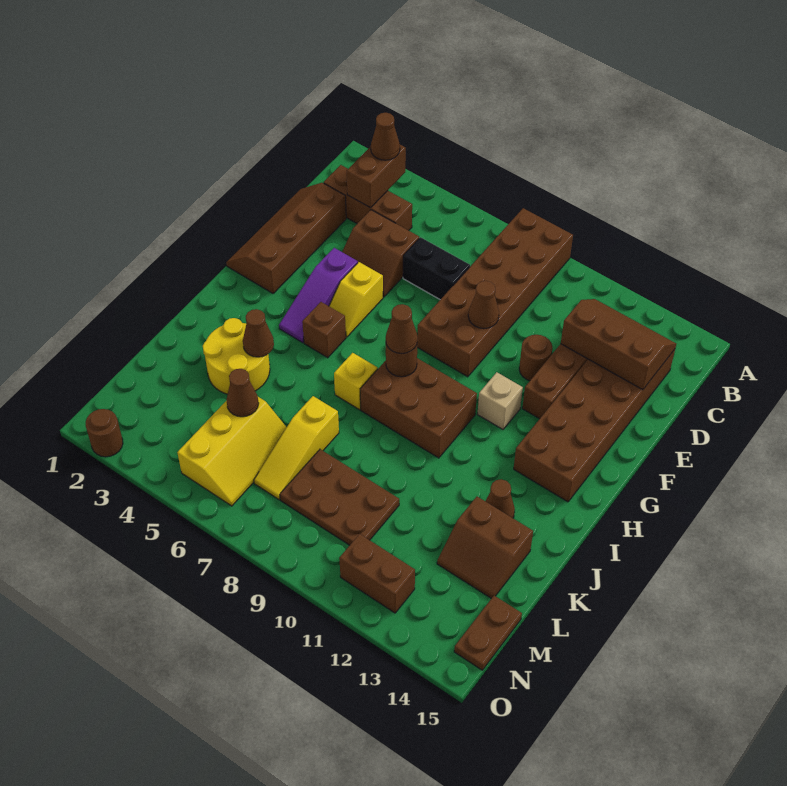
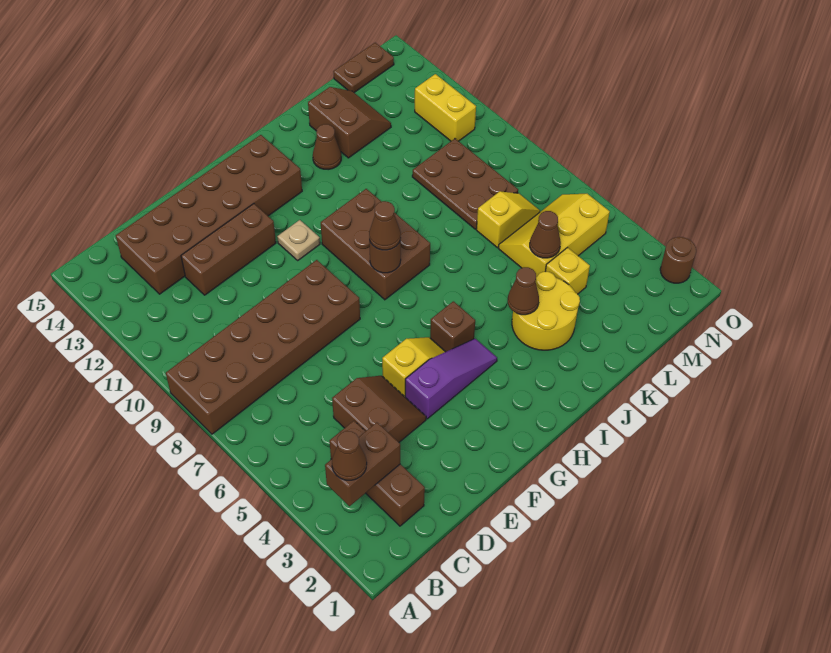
brown slope C12:D14 level 2 top D -> none
brown slope D1:G2 level 1 top 2 -> none
black brick D6:D7 level 1 -> none
brown cone E9 level 2 -> none
brown round brick E11 level 1 -> none
tan brick G11 level 1 -> tan plate G11 level 1
yellow brick I7 level 1 -> yellow brick L4 level 1
yellow slope K7:M7 level 1 top K -> yellow slope L7:M7 level 1 top L
brown brick N11:N12 level 1 -> yellow brick N11:N12 level 1

